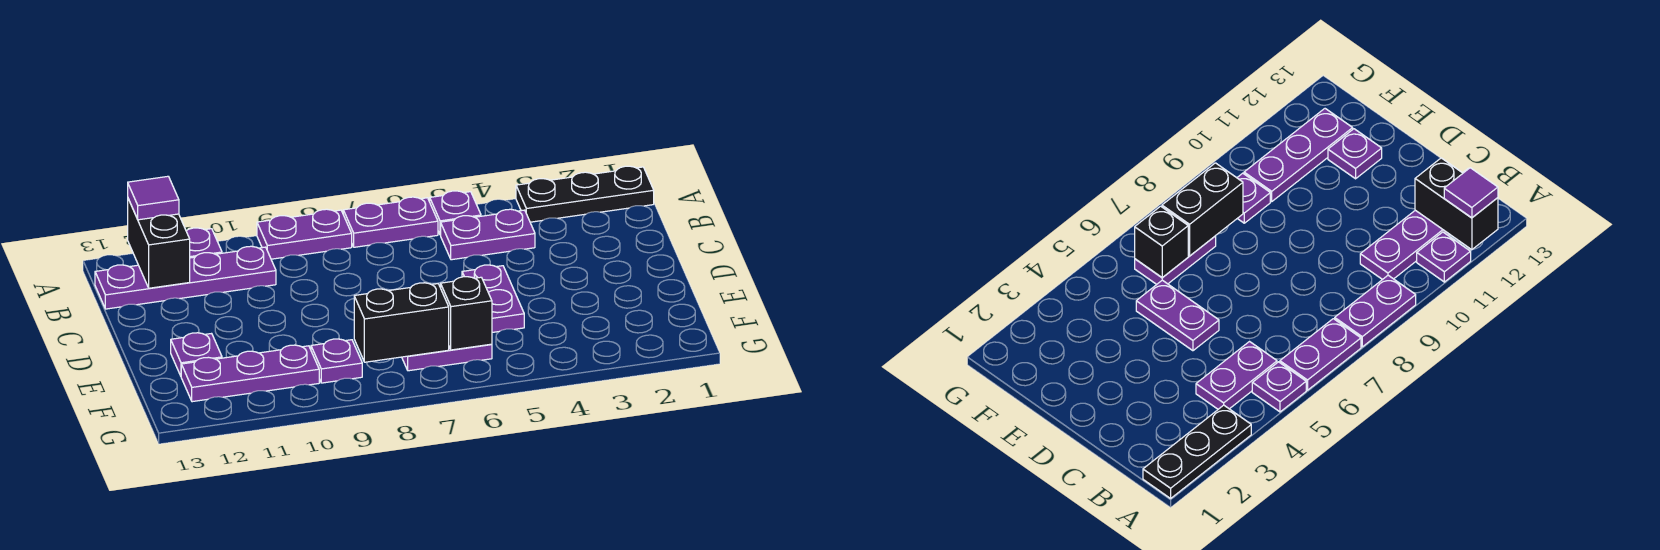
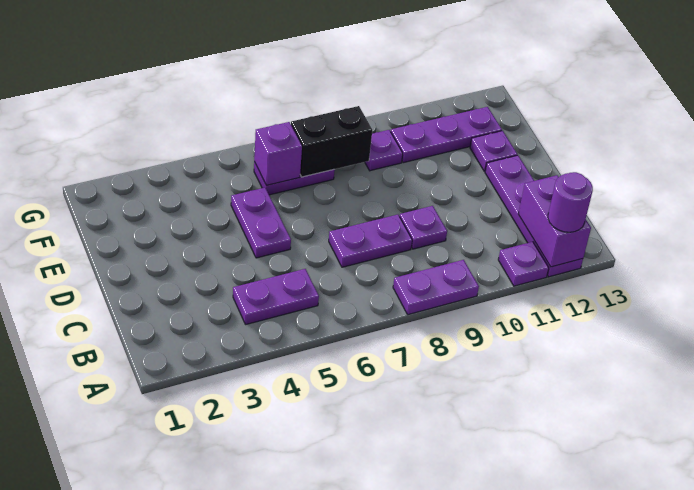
black plate A1:A3 level 1 -> none
purple plate A5 level 1 -> purple plate C9 level 1
purple plate A6:A7 level 1 -> purple plate C7:C8 level 1
black brick A12:B12 level 2 -> purple brick A12:B12 level 2
purple tile A12 level 3 -> purple round brick A12 level 3
purple plate B10:B13 level 1 -> purple plate A12:D12 level 1
black brick F6 level 2 -> purple brick F6 level 2

